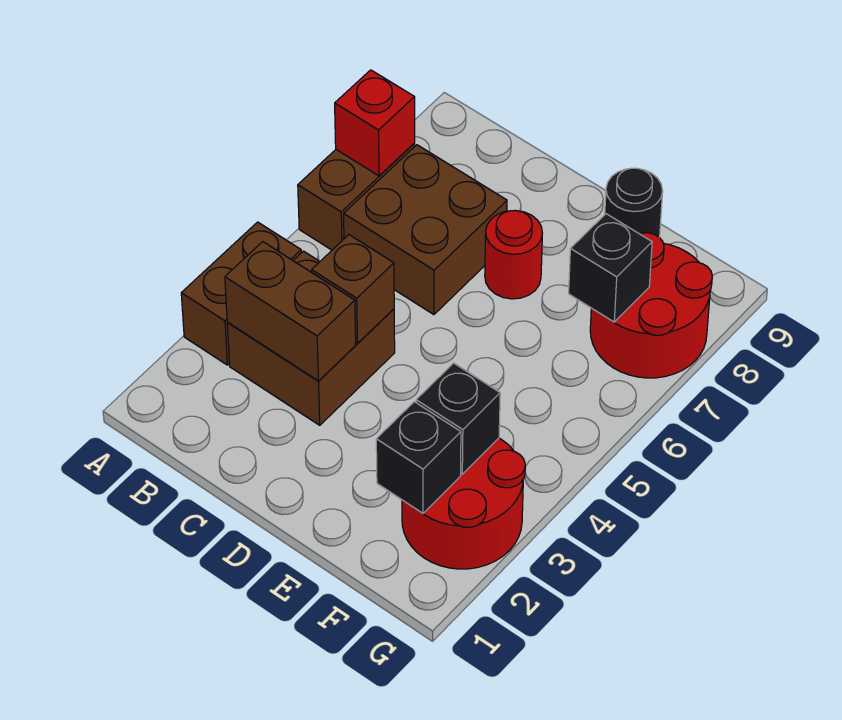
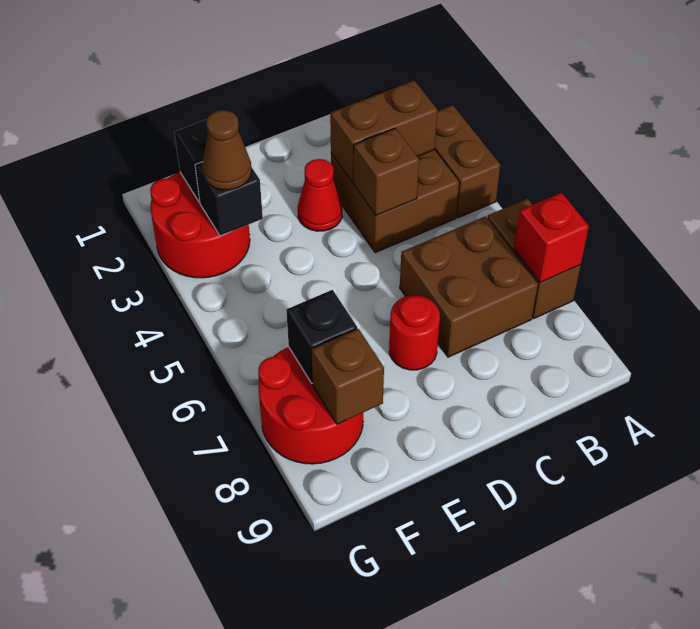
none -> red cone D3 level 1
black round brick E9 level 1 -> none
none -> brown cone F3 level 3
none -> brown brick F8 level 2

